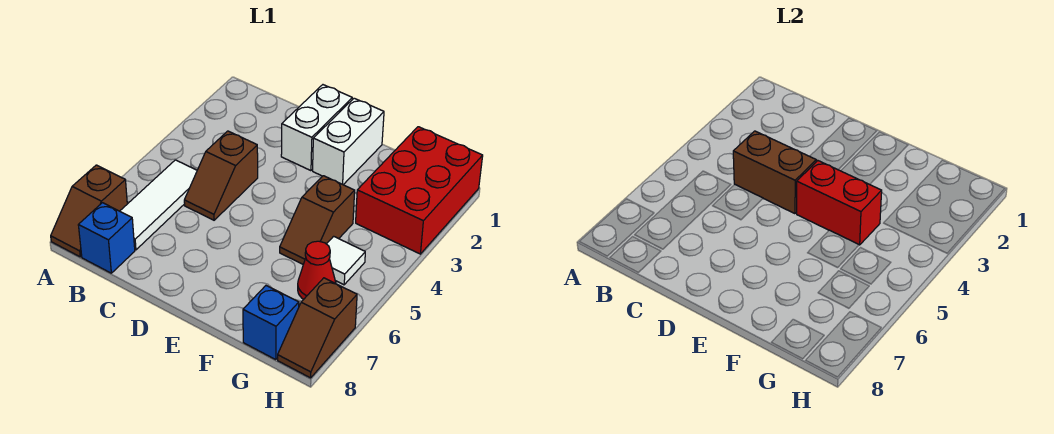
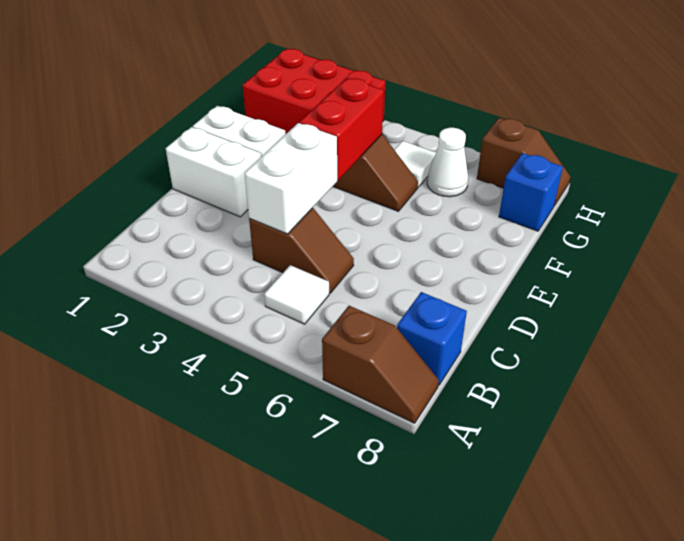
white tile B5:B7 level 1 -> white tile B5 level 1
brown brick C4:D4 level 2 -> white brick C4:D4 level 2
red cone G6 level 1 -> white cone G6 level 1

